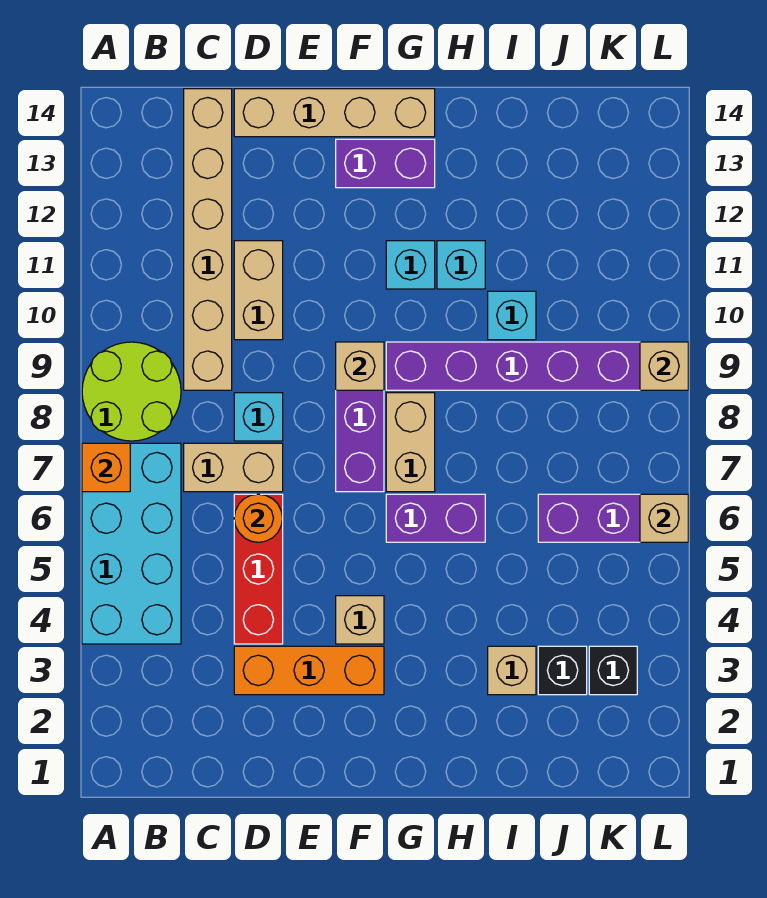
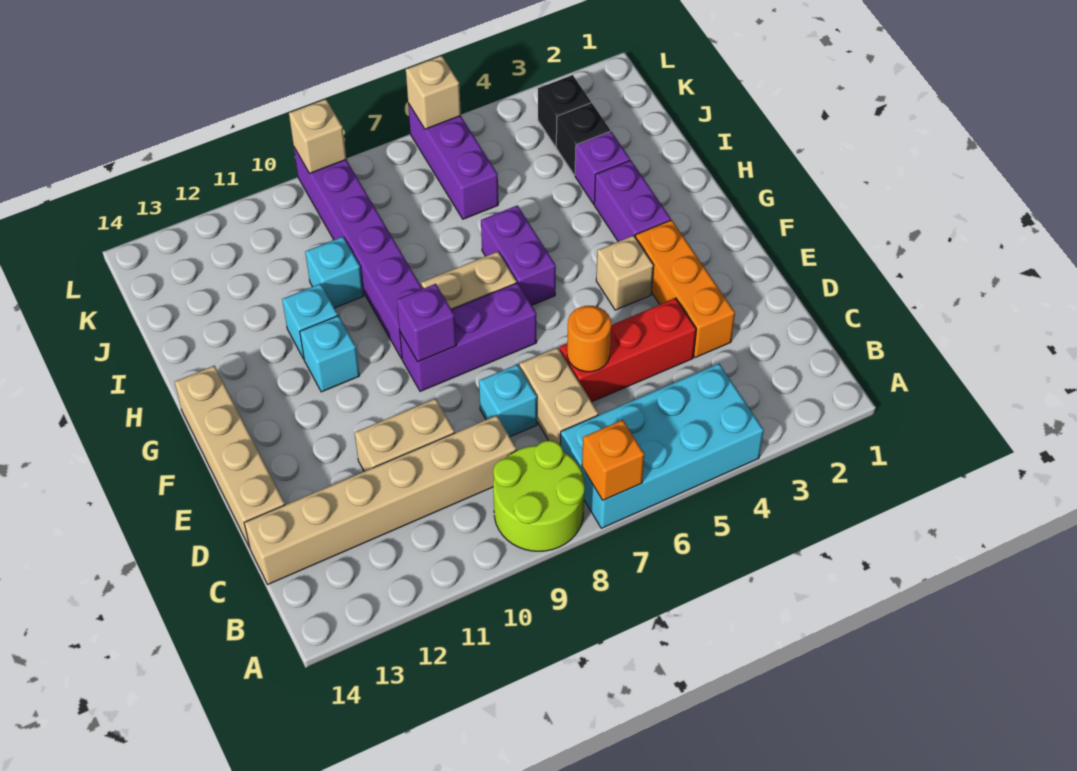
tan brick F9 level 2 -> purple brick F9 level 2
purple brick F13:G13 level 1 -> purple brick G3:H3 level 1
tan brick I3 level 1 -> purple brick I3 level 1

